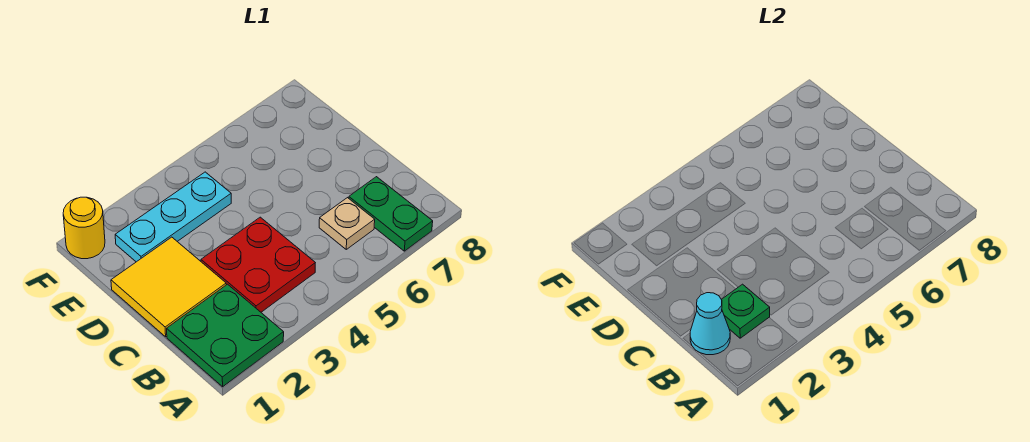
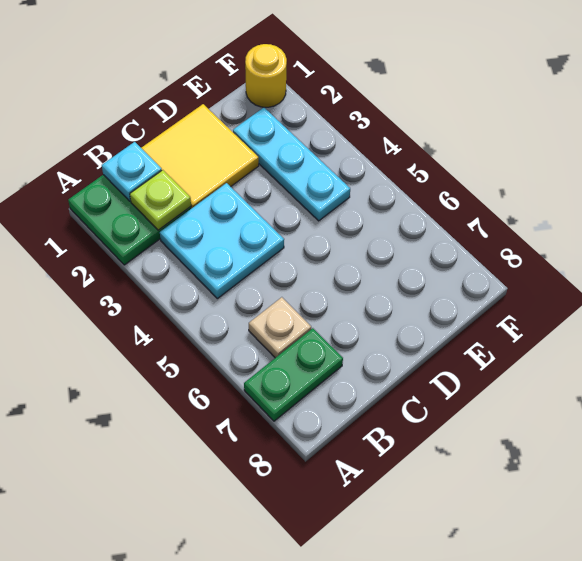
cyan cone B1 level 2 -> cyan plate B1 level 2
green plate B2 level 2 -> lime plate B2 level 2
red plate B3:C4 level 1 -> cyan plate B3:C4 level 1

